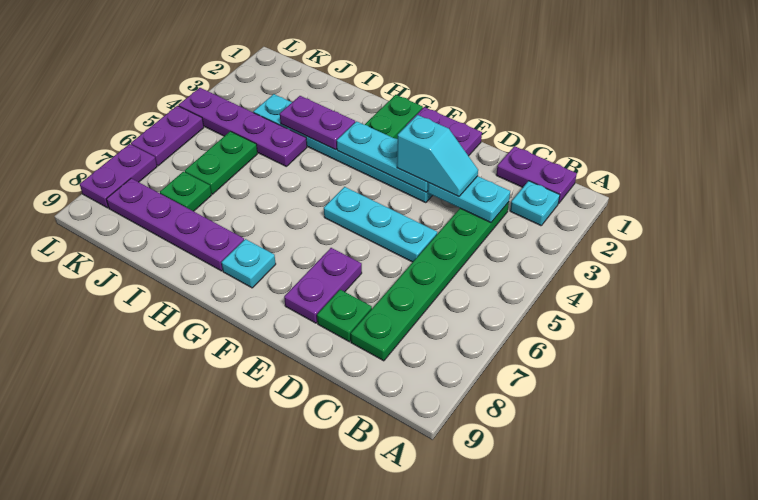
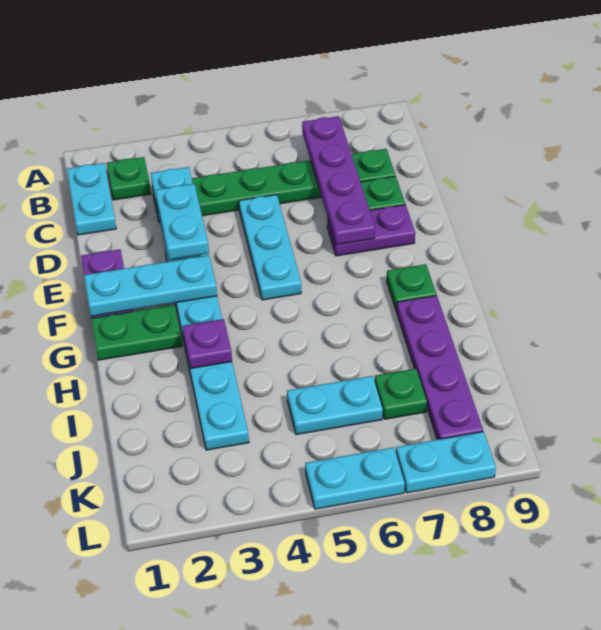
purple plate B1:C1 level 1 -> cyan plate B1:C1 level 1
cyan plate B2 level 1 -> green plate B2 level 1
cyan slope D3:E3 level 3 top E -> cyan plate D3:E3 level 3
cyan plate E3:G3 level 2 -> cyan plate F1:F3 level 2
cyan plate G8 level 1 -> green plate G8 level 1
purple plate H3:I3 level 2 -> purple plate H3 level 2
purple plate I4:L4 level 1 -> purple plate B7:E7 level 2
green plate J5:J6 level 1 -> cyan plate J5:J6 level 1
purple plate L5:L6 level 1 -> cyan plate L5:L6 level 1
purple plate L7:L8 level 1 -> cyan plate L7:L8 level 1

